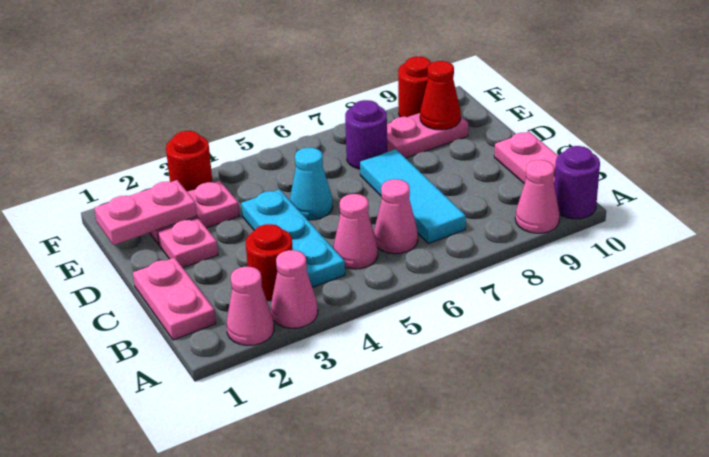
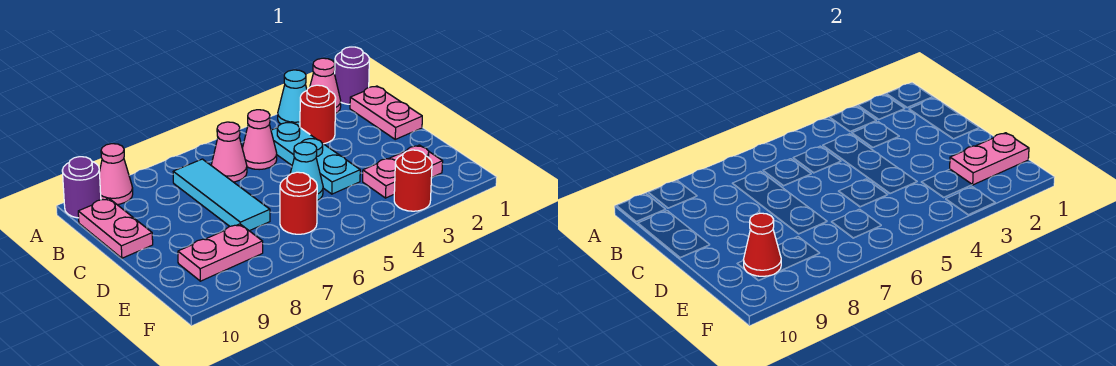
pink cone A3 level 1 -> cyan cone A3 level 1
pink plate D2 level 1 -> none
purple round brick E7 level 1 -> purple round brick A1 level 1
red round brick F9 level 1 -> red round brick E6 level 1

